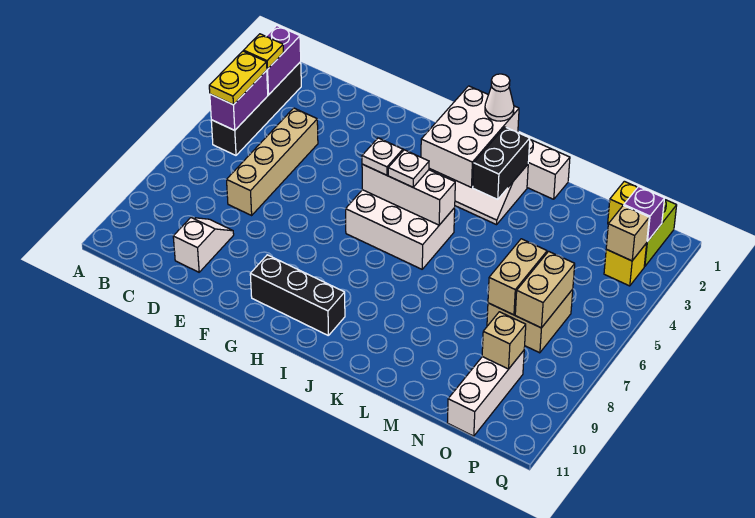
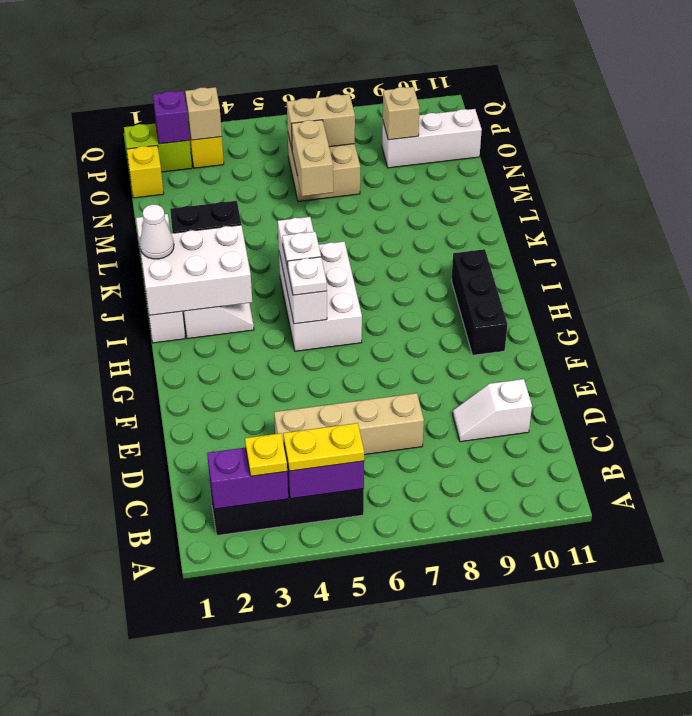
tan brick N6:N7 level 2 -> tan brick M6:N6 level 2

